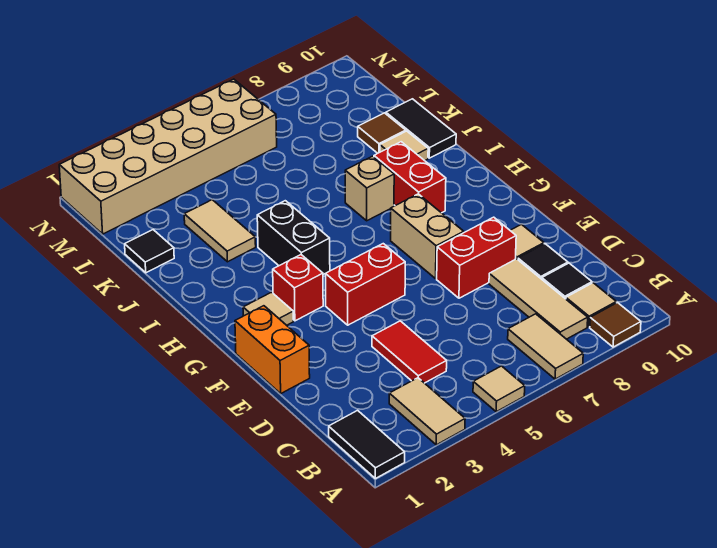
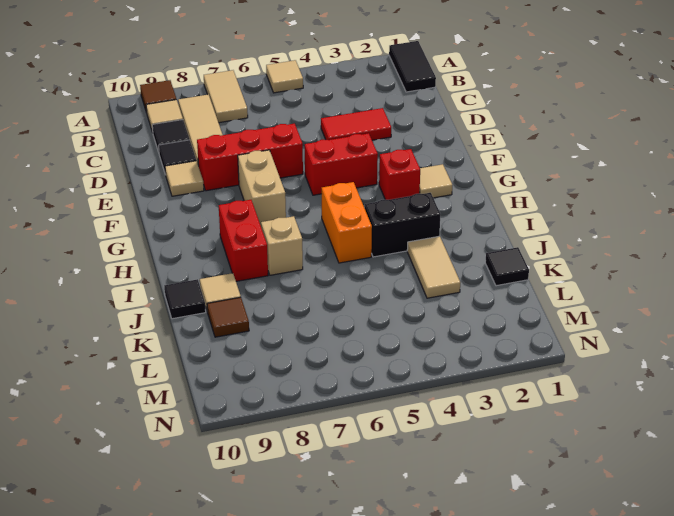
tan tile A3:B3 level 1 -> none
red tile C4:D4 level 1 -> red tile D3:D4 level 1
orange brick E1:F1 level 1 -> orange brick H5:I5 level 1
red brick E7:E8 level 1 -> red brick E6:E8 level 1
black brick H4:I4 level 1 -> black brick I3:I4 level 1
black tile J10:K10 level 1 -> black tile J10 level 1
tan brick M1:N6 level 1 -> none

